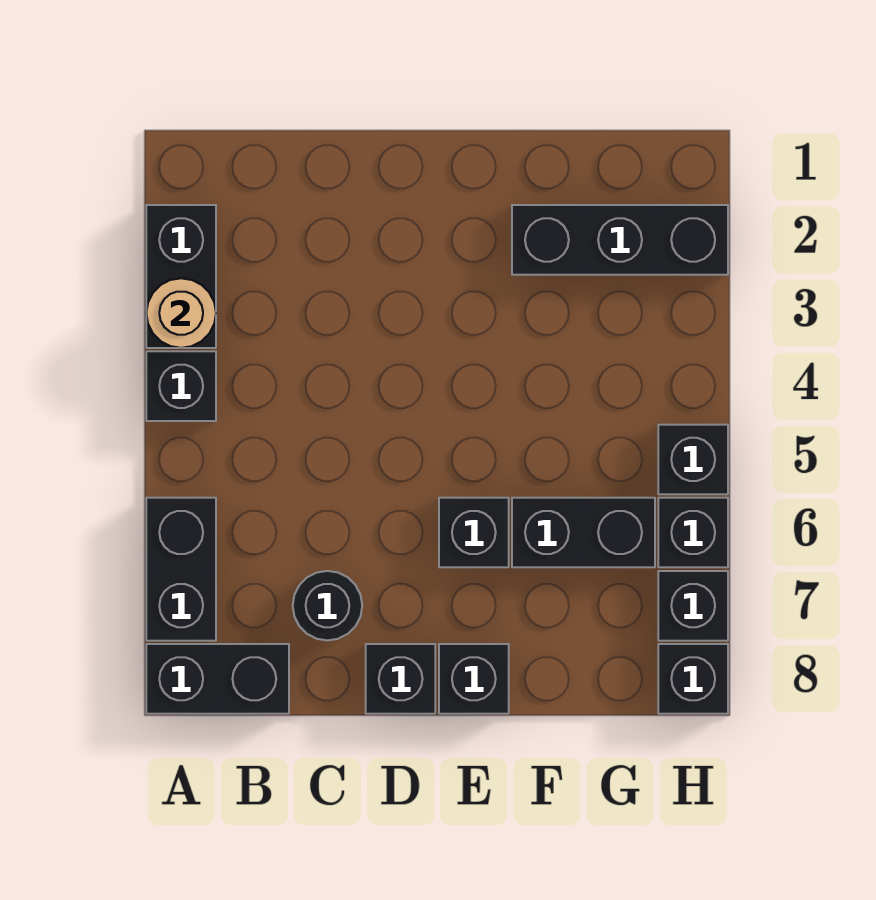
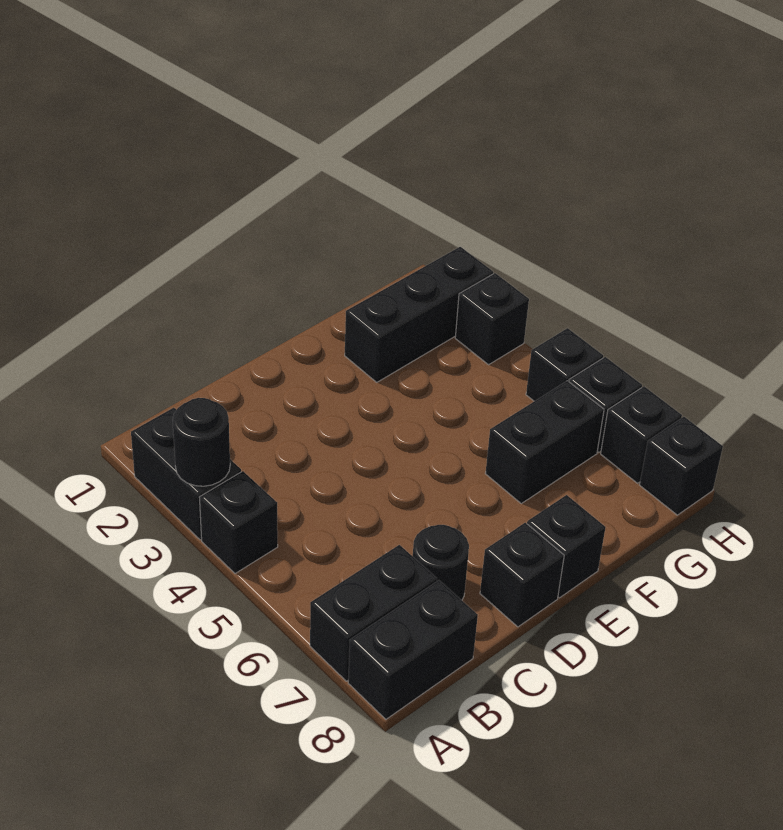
tan round brick A3 level 2 -> black round brick A3 level 2
black brick A6:A7 level 1 -> black brick A7:B7 level 1
black brick E6 level 1 -> black brick H3 level 1

